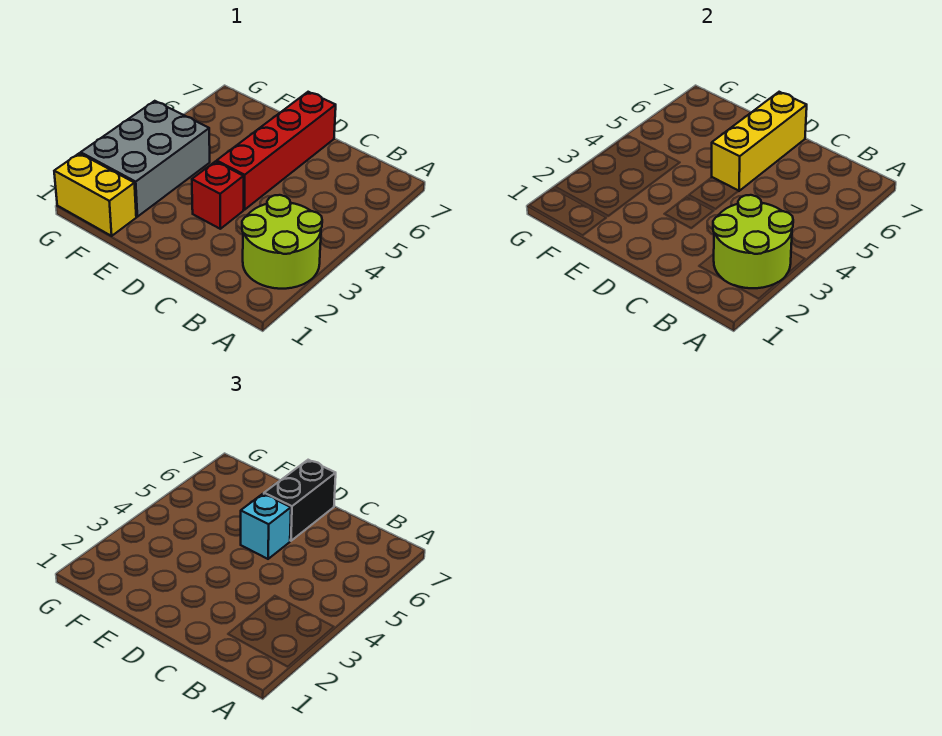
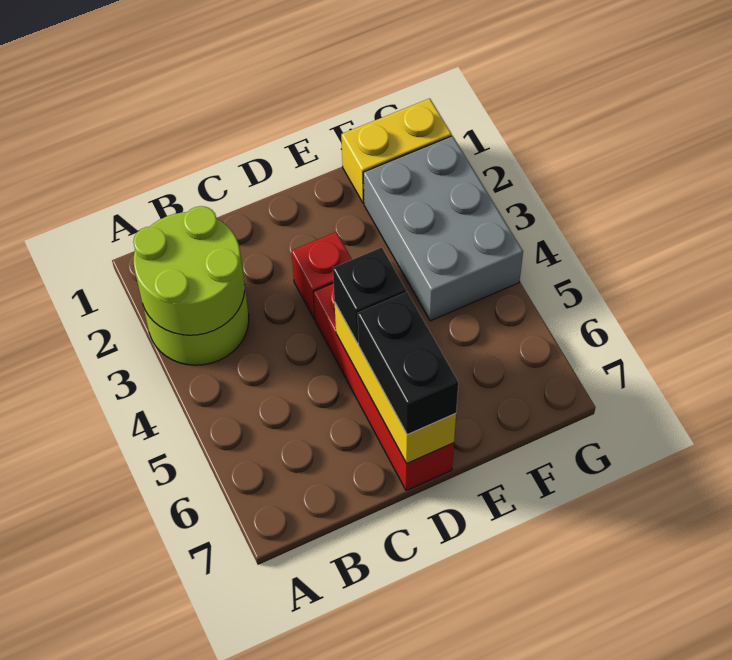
cyan brick D5 level 3 -> black brick D5 level 3

